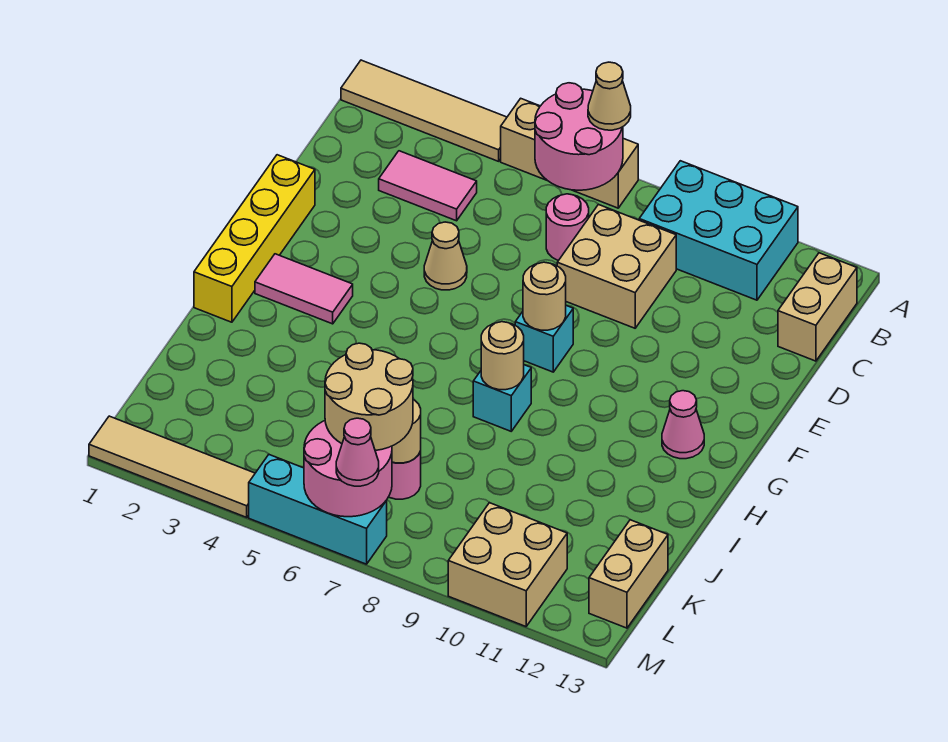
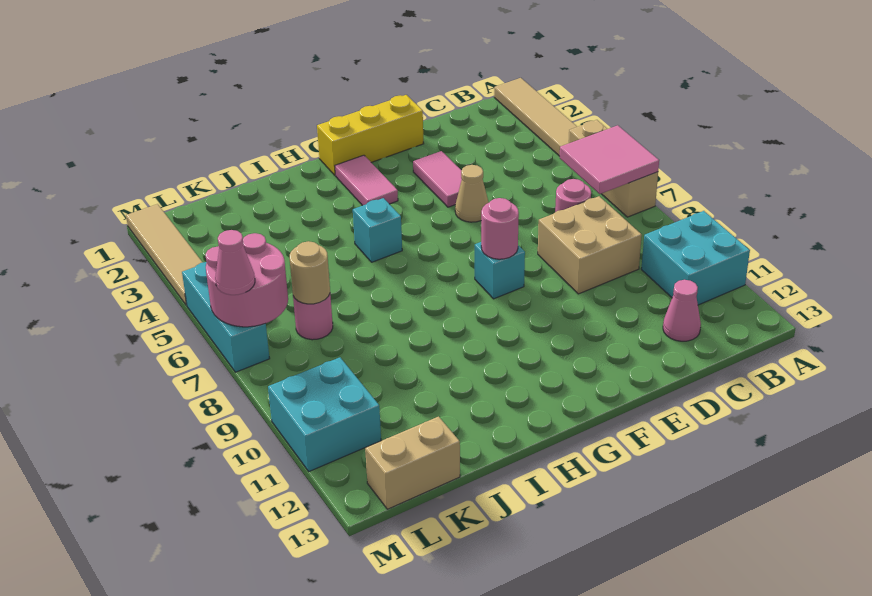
pink round brick A6:B7 level 2 -> pink tile A6:B7 level 2
tan cone A7 level 3 -> none
cyan brick A9:B11 level 1 -> cyan brick A10:B11 level 1
tan brick B13:C13 level 1 -> none
pink tile C3:C4 level 1 -> pink tile E3:E4 level 1
yellow brick E1:H1 level 1 -> yellow brick E1:G1 level 1
tan round brick F8 level 2 -> pink round brick F8 level 2
pink cone G12 level 1 -> pink cone C12 level 1
cyan brick H8 level 1 -> cyan brick H5 level 1
tan round brick H8 level 2 -> none
tan round brick K6:L7 level 3 -> none
tan brick L10:M11 level 1 -> cyan brick L10:M11 level 1

